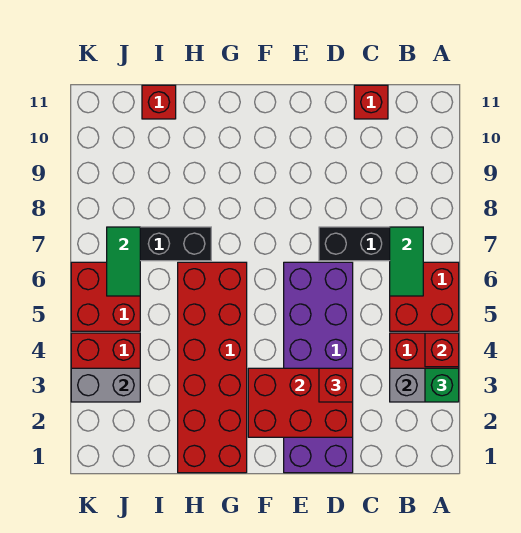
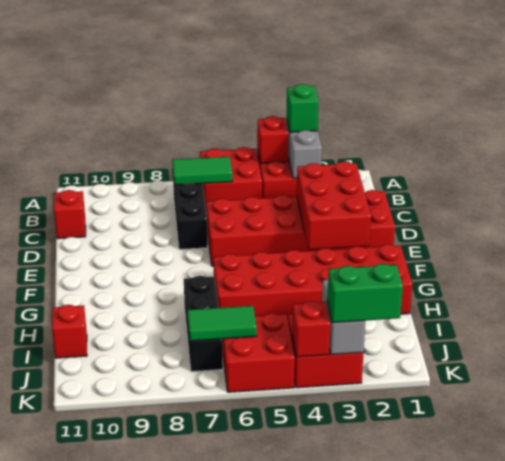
purple brick D1:E6 level 1 -> red brick D1:E6 level 1
red brick D3 level 3 -> red brick K4 level 2
none -> green brick K2:K3 level 3

